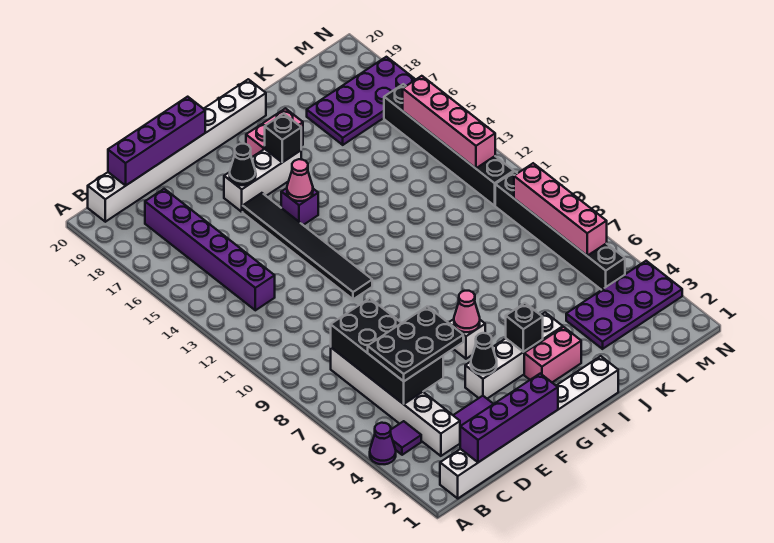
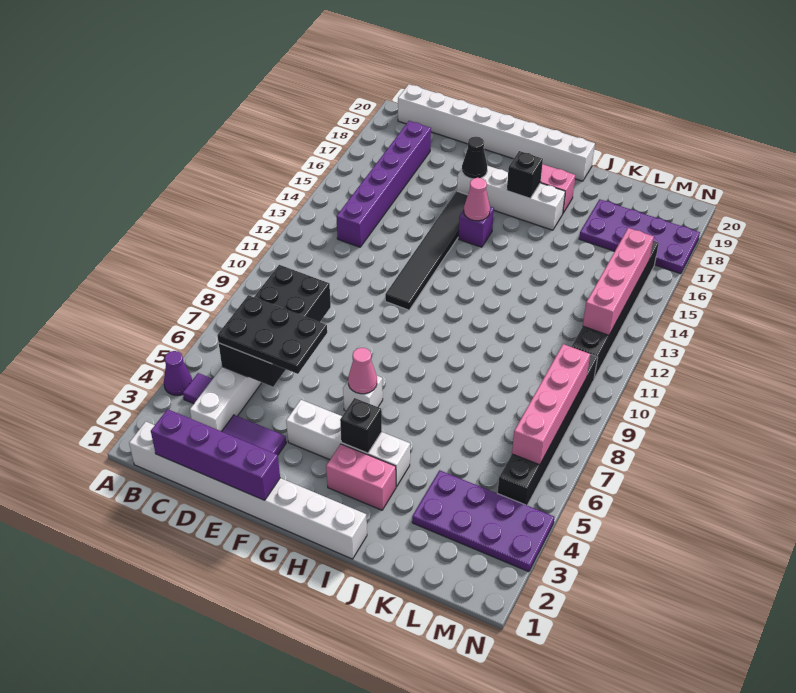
purple brick C20:F20 level 2 -> none
black cone F4 level 2 -> none
white brick F17:H17 level 1 -> white brick F17:I17 level 1

